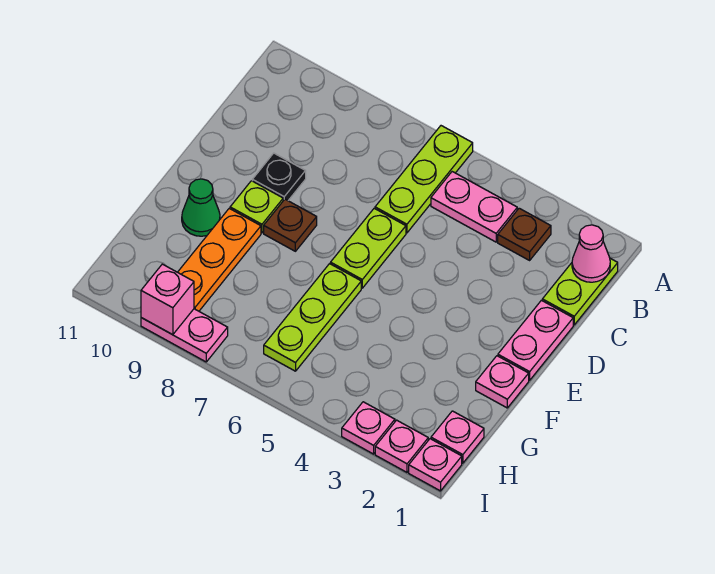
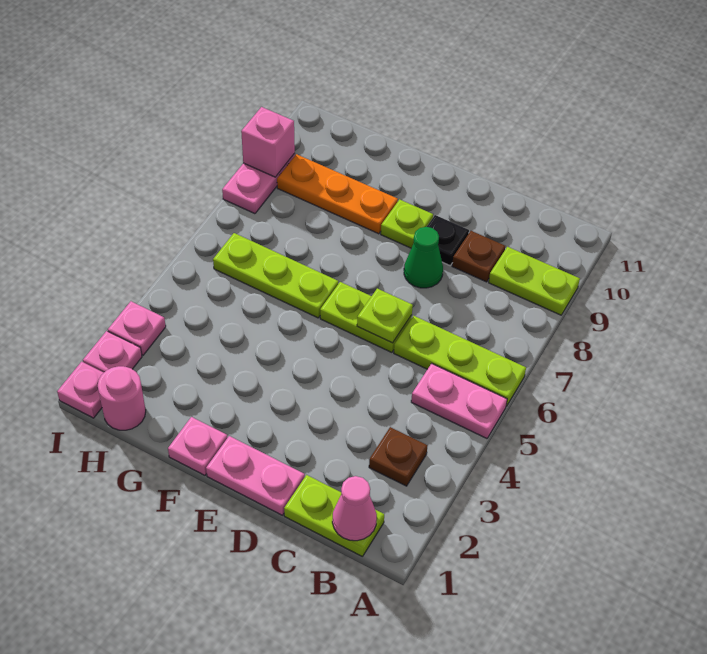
none -> lime plate A9:B9 level 1
pink plate B4:B5 level 1 -> pink plate A5:B5 level 1
none -> lime plate D6 level 2
brown plate E8 level 1 -> brown plate C9 level 1
green cone F10 level 1 -> green cone D8 level 1
pink plate H1 level 1 -> pink round brick H1 level 1

